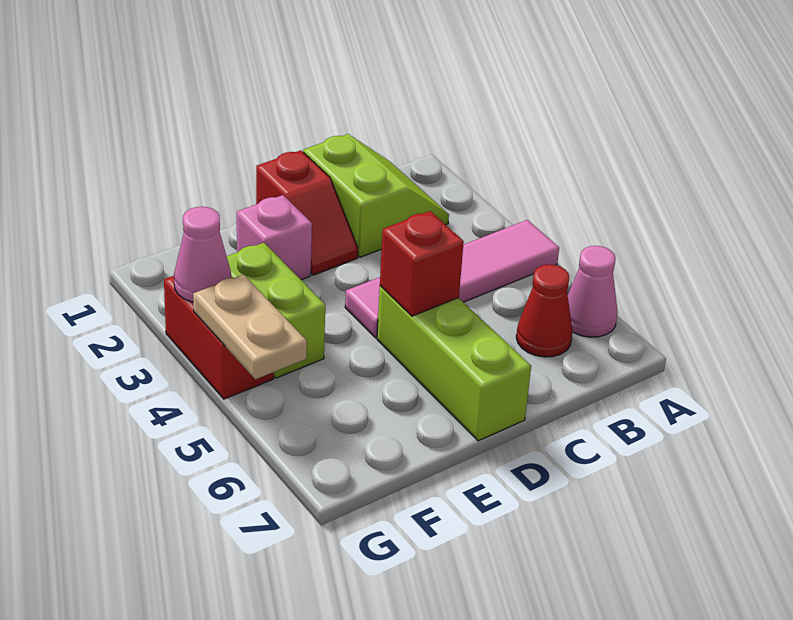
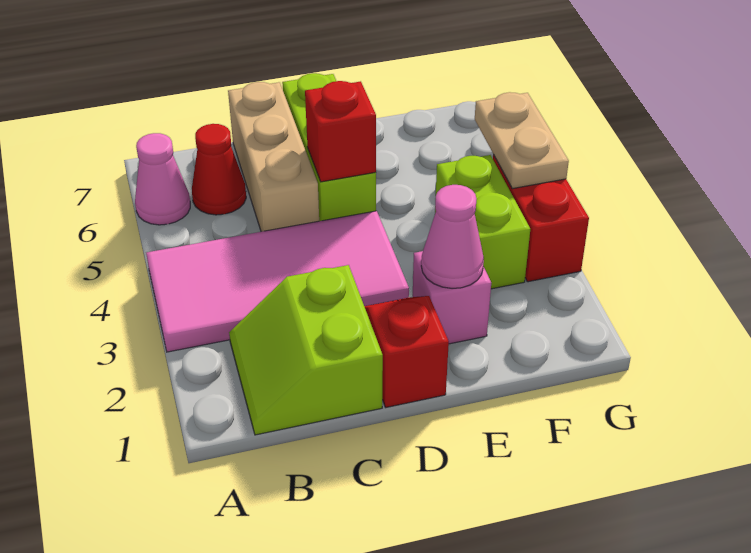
pink tile A4:D4 level 1 -> pink tile A3:D4 level 1
none -> tan brick C5:C7 level 1
pink cone G3 level 2 -> pink cone E2 level 2

